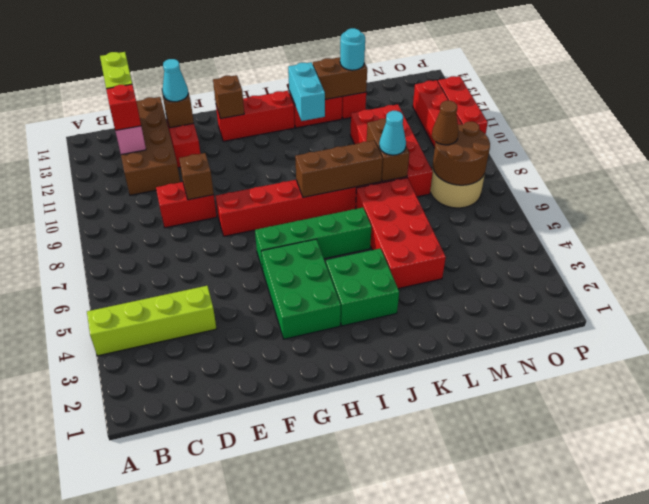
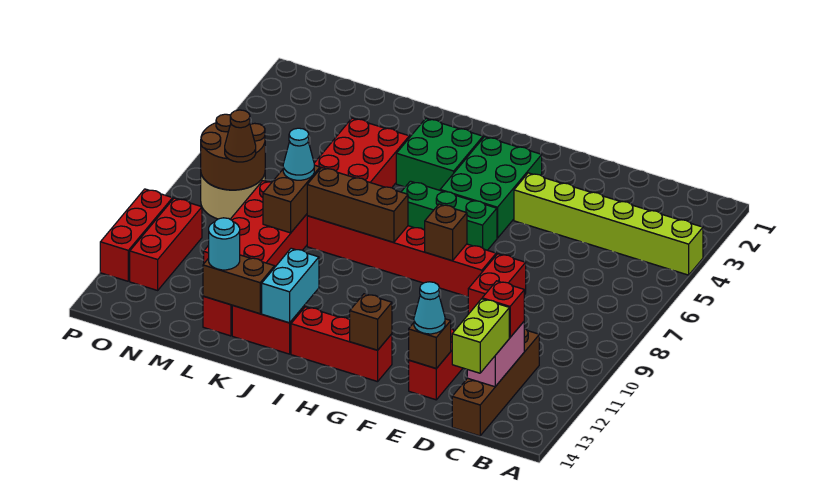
lime brick A4:D4 level 1 -> lime brick A4:F4 level 1
brown brick C11:D14 level 1 -> brown brick C11:C14 level 1
red brick D9:E9 level 1 -> red brick E8:E9 level 1
brown brick E9 level 2 -> brown brick G8 level 2
green brick G6:J6 level 1 -> green brick G6:I6 level 1

